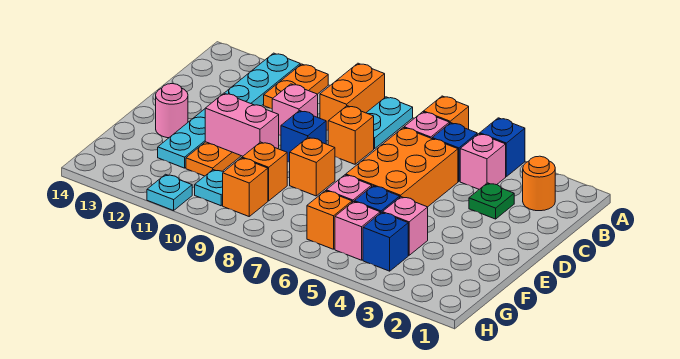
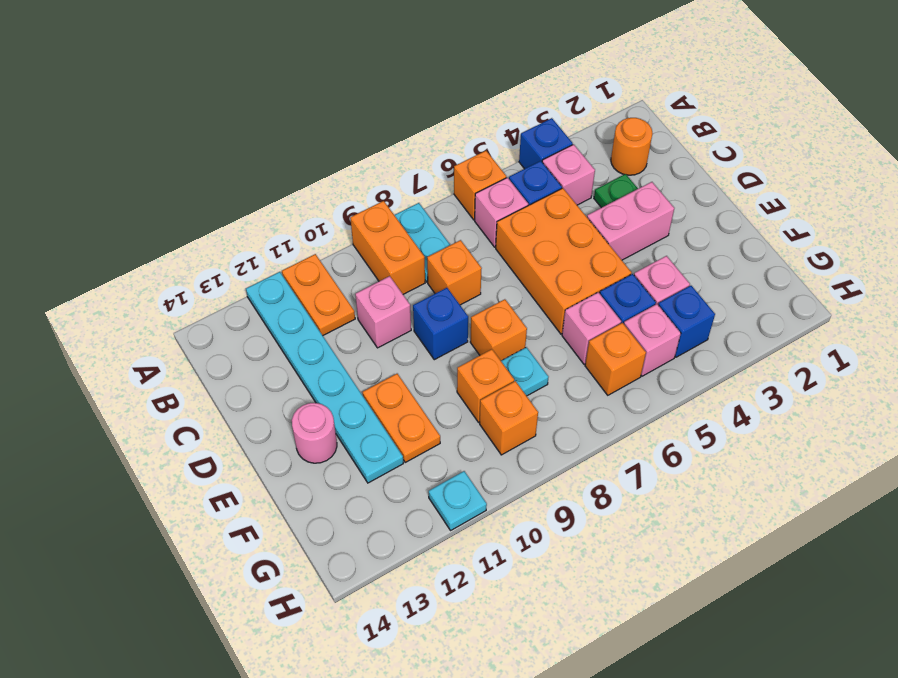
pink brick E10:E11 level 2 -> pink brick D3:D4 level 1
cyan plate G10 level 1 -> cyan plate F8 level 1

